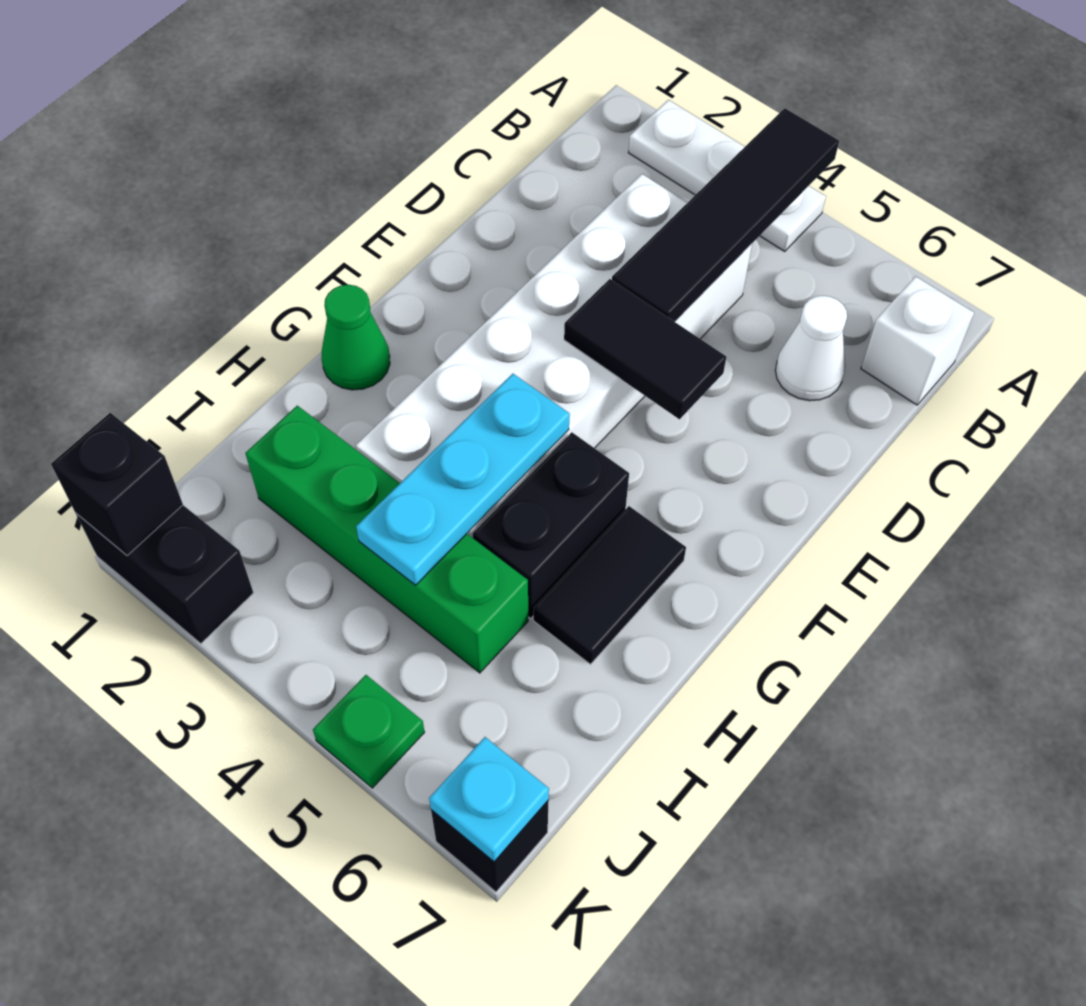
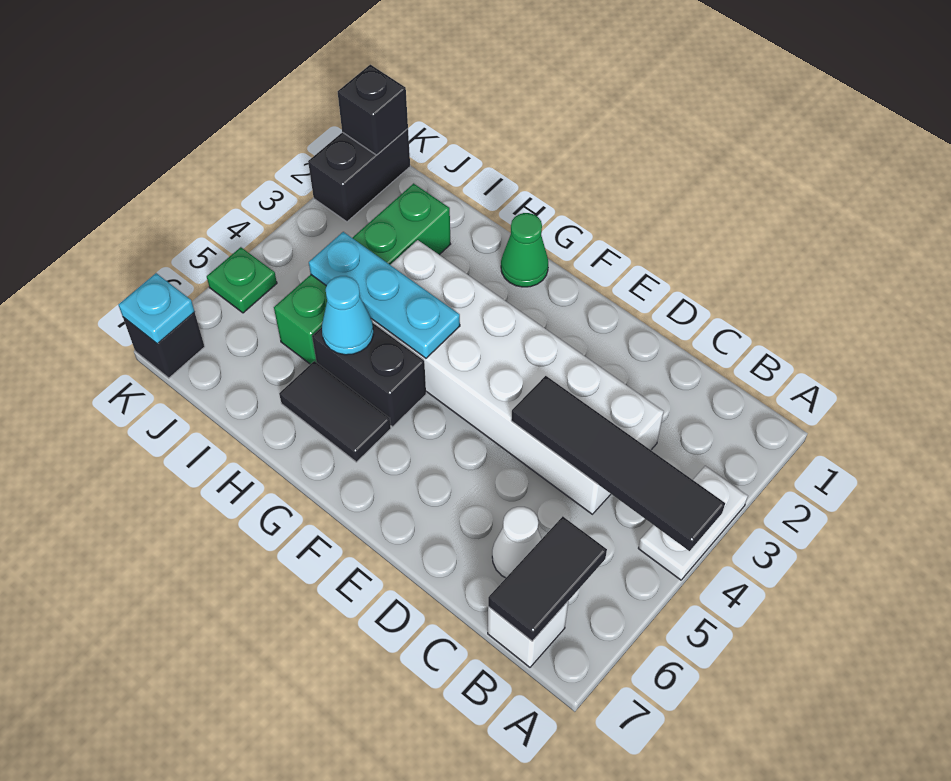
white plate A2:A4 level 1 -> white plate A3:A4 level 1
black tile E4:E5 level 2 -> black tile B6:B7 level 2
none -> cyan cone H5 level 2

